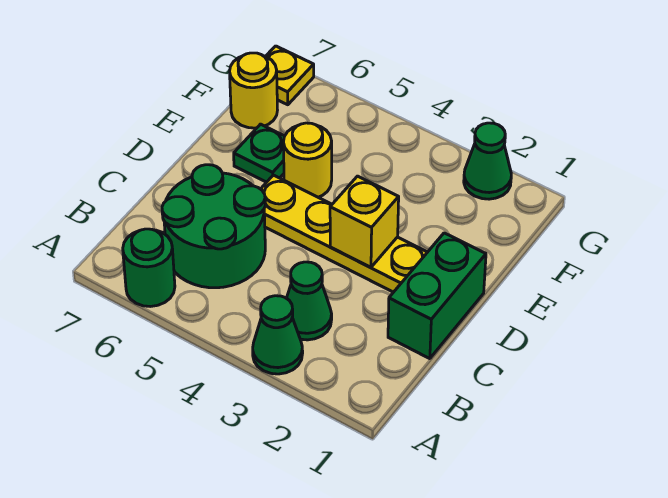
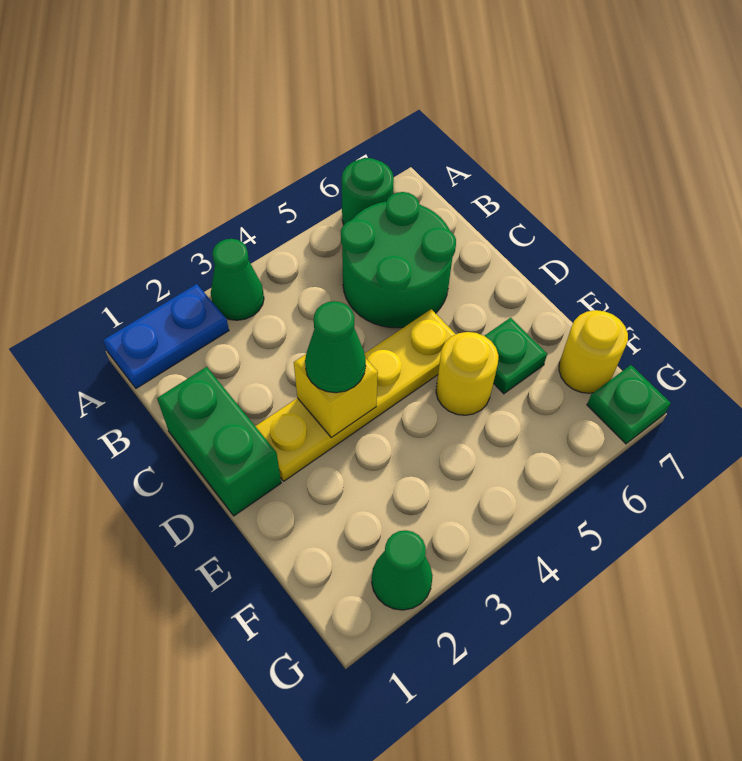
none -> blue plate A1:A2 level 1
green cone B3 level 1 -> green cone D3 level 3
yellow plate G7 level 1 -> green plate G7 level 1

